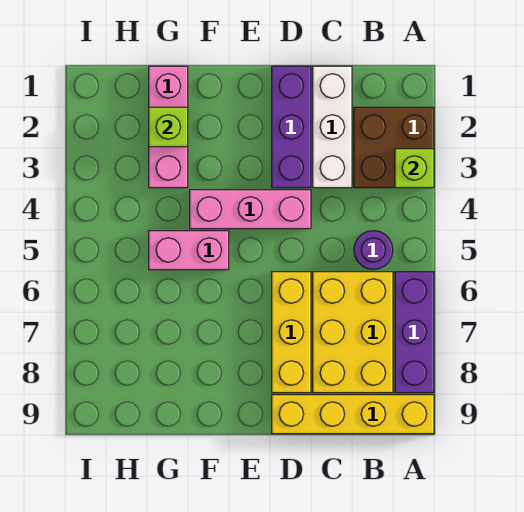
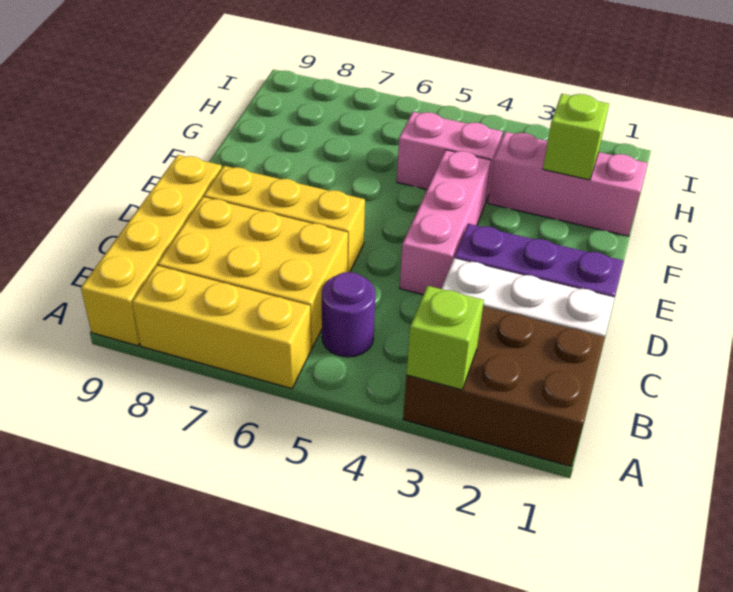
brown brick A2:B3 level 1 -> brown brick A1:B3 level 1
purple brick A6:A8 level 1 -> yellow brick A6:A8 level 1
pink brick F5:G5 level 1 -> pink brick G4:G5 level 1

